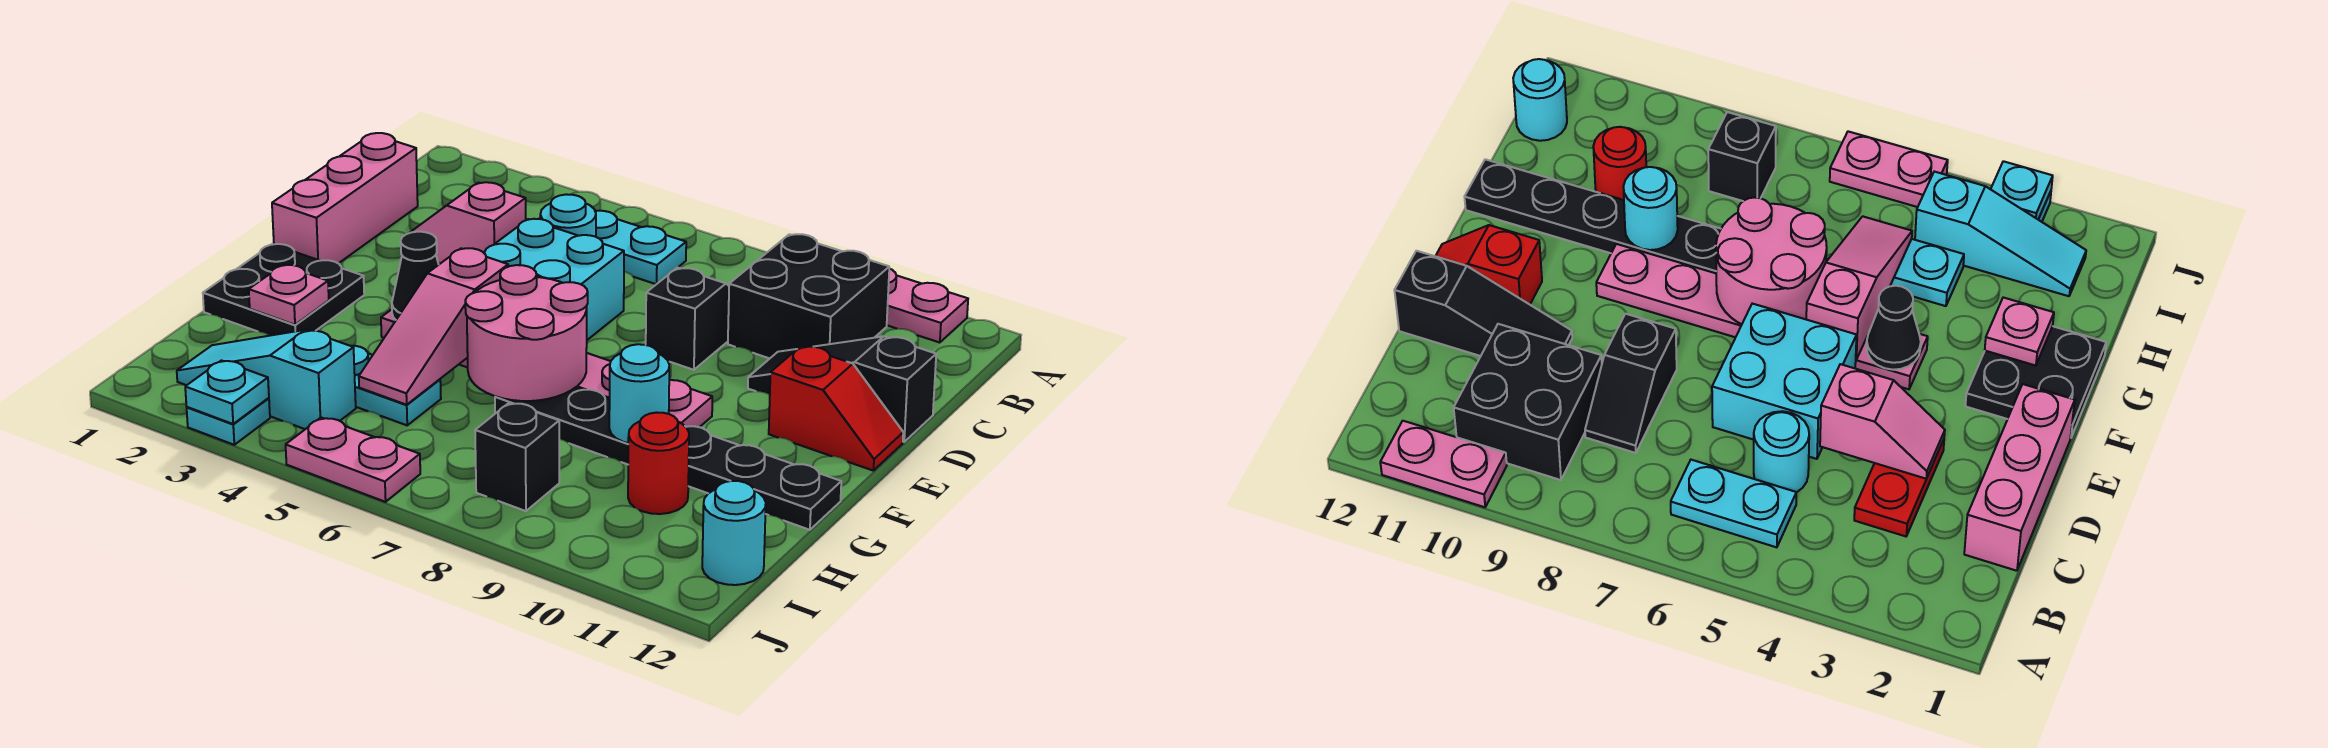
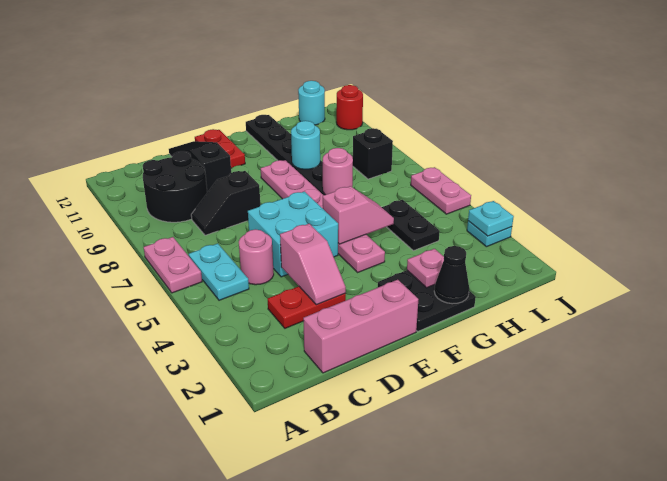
pink plate A10:A11 level 1 -> pink plate A6:A7 level 1
black brick B9:C10 level 1 -> black round brick B9:C10 level 1
cyan round brick C5 level 1 -> pink round brick C5 level 1
black slope D10:D12 level 1 top 12 -> black slope D10:D12 level 1 top 10
red slope E11:E12 level 1 top 11 -> red plate E11:E12 level 1
black cone F4 level 2 -> black cone G1 level 2
pink slope F5:H5 level 2 top F -> pink slope F5:G5 level 2 top F
pink round brick F6:G7 level 2 -> pink round brick G7 level 2
cyan plate H4:H5 level 1 -> black plate H4:H5 level 1
red round brick H10 level 1 -> red round brick J11 level 1
cyan slope I2:I4 level 1 top 4 -> none

